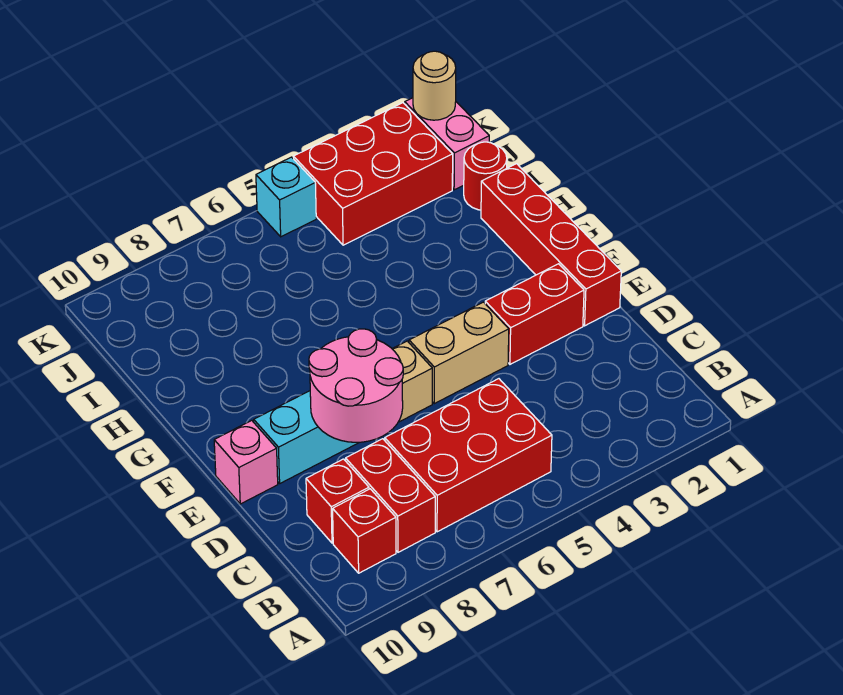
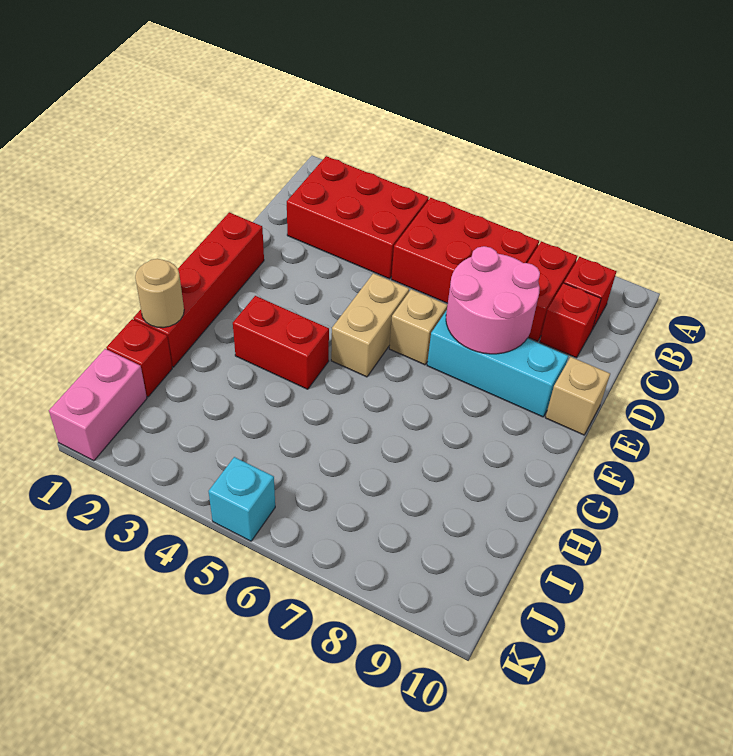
red brick E2:E3 level 1 -> red brick G3:G4 level 1
tan brick E4:E5 level 1 -> tan brick E5:F5 level 1
pink brick E10 level 1 -> tan brick E10 level 1
red round brick I1 level 1 -> red brick I1 level 1
red brick J2:K4 level 1 -> red brick B2:C4 level 1
tan round brick K1 level 2 -> tan round brick H1 level 2

